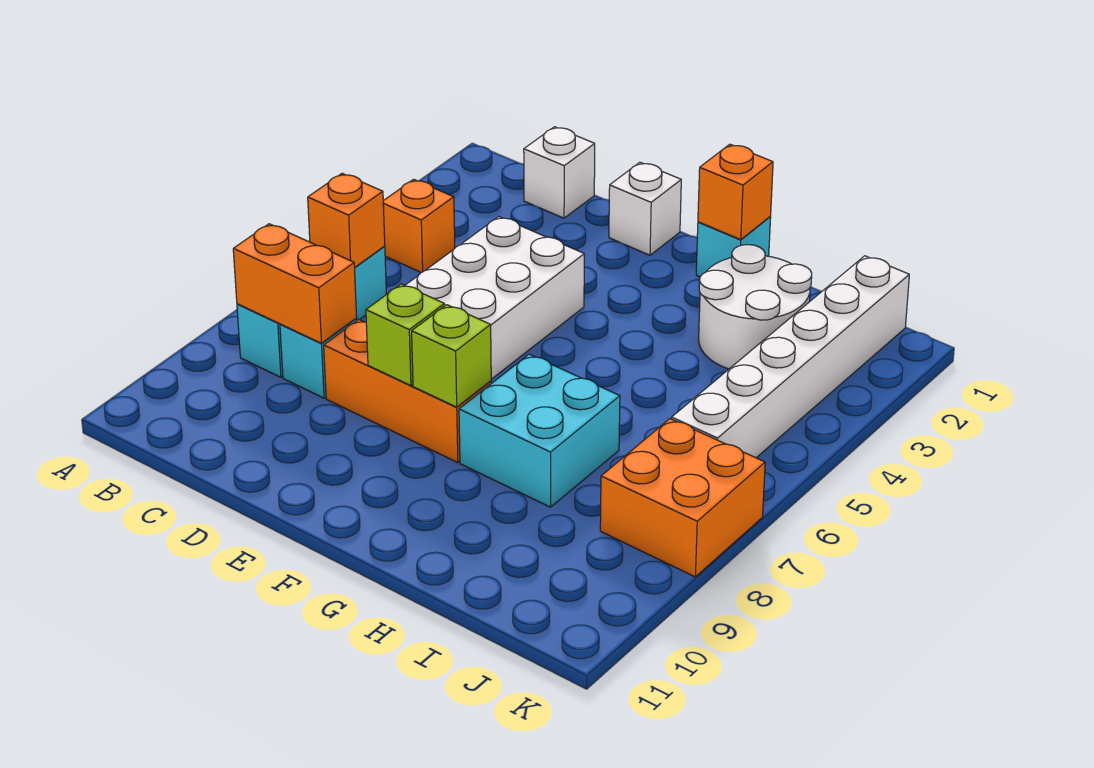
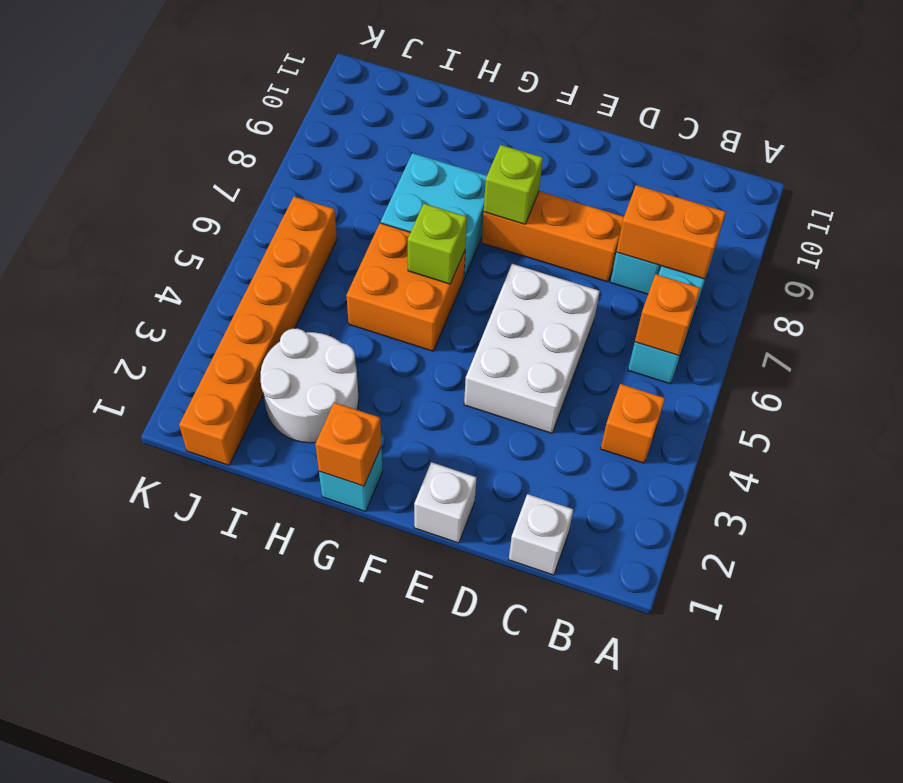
lime brick E8 level 2 -> lime brick G6 level 2
white brick J1:J6 level 1 -> orange brick J1:J6 level 1
orange brick J7:K8 level 1 -> orange brick G5:H6 level 1

